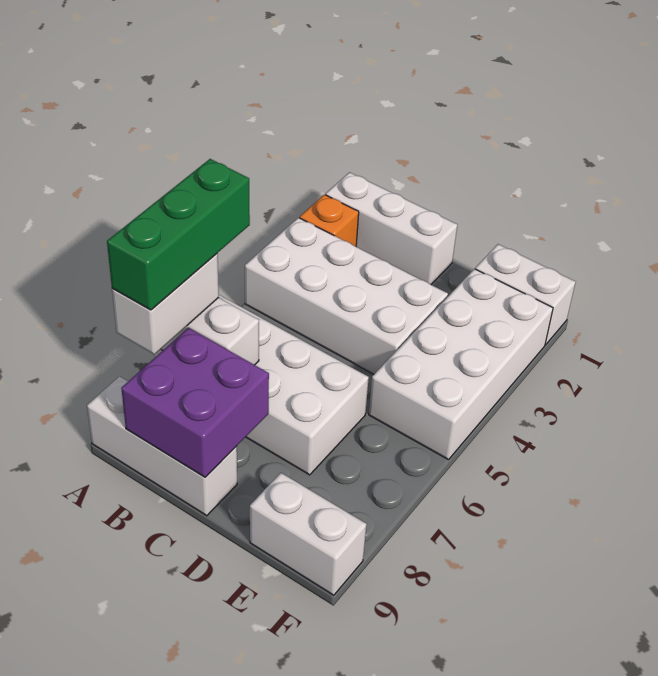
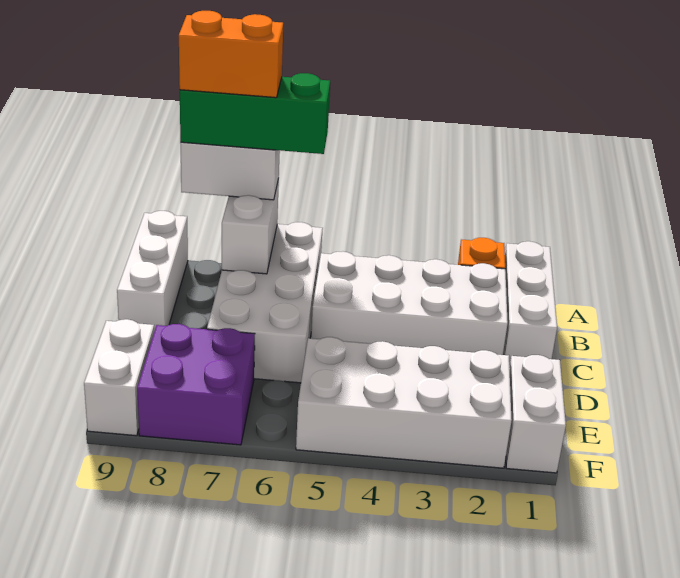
white brick A3:D4 level 1 -> white brick B2:C5 level 1
none -> orange brick A7:A8 level 5
purple brick B8:C9 level 2 -> purple brick E7:F8 level 1

